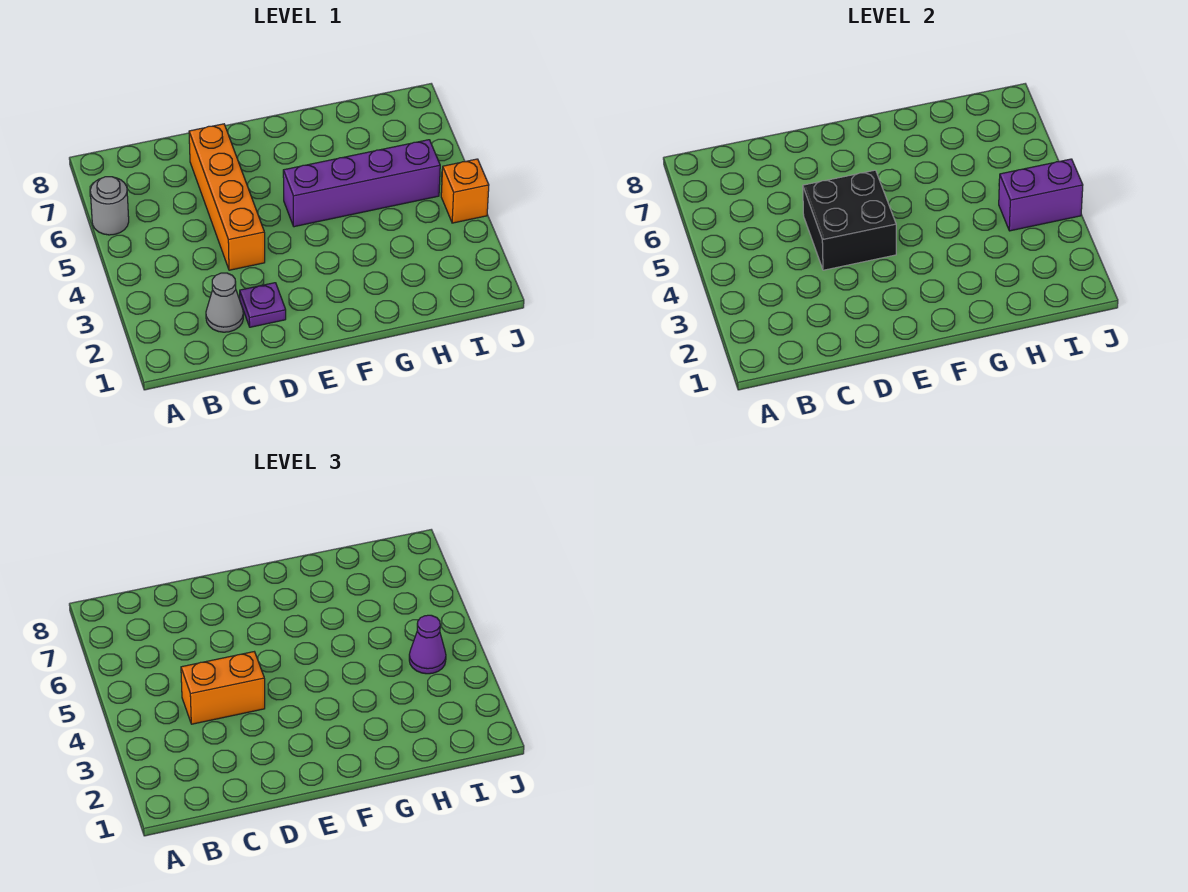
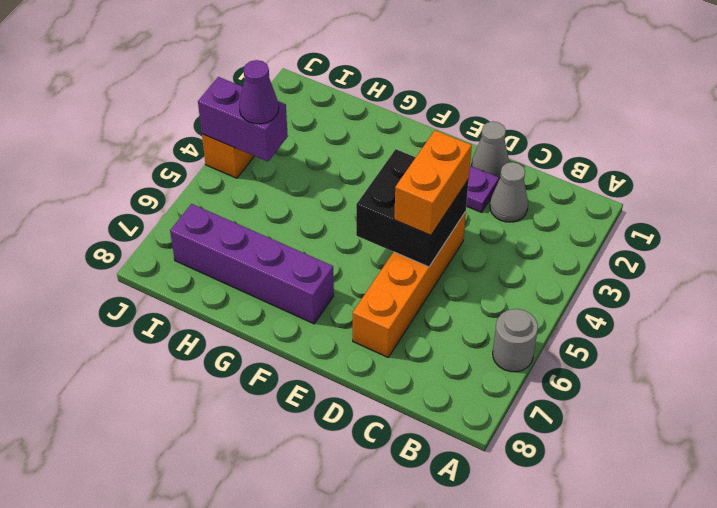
orange brick C4:D4 level 3 -> orange brick D4:D5 level 3
none -> grey cone D1 level 1
purple brick F5:I5 level 1 -> purple brick F7:I7 level 1

